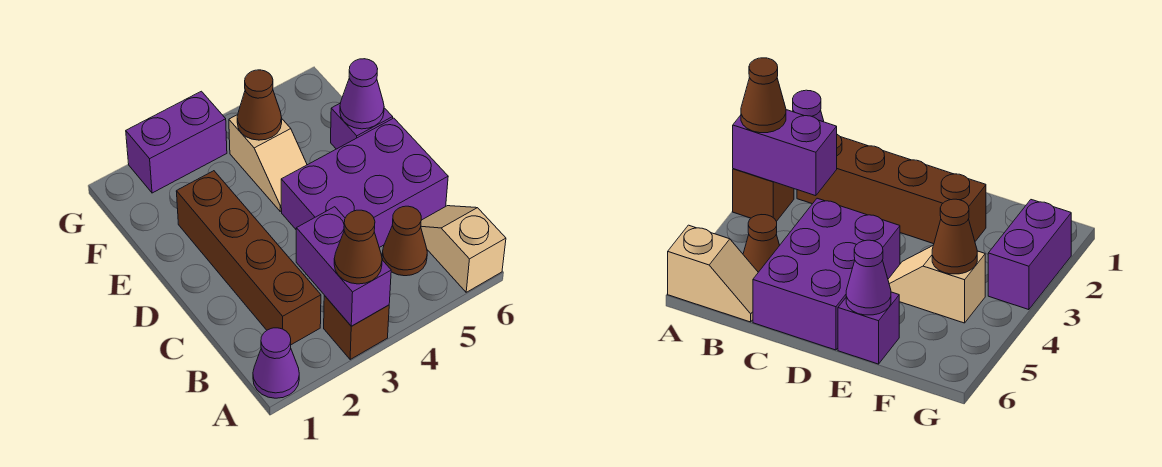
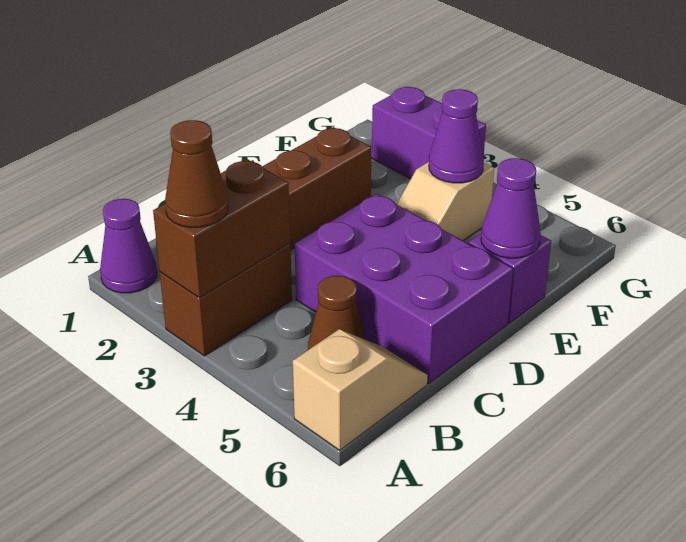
brown brick A3 level 1 -> brown brick A3:B3 level 1
purple brick A3:B3 level 2 -> brown brick A3:B3 level 2
brown cone F4 level 2 -> purple cone F4 level 2

